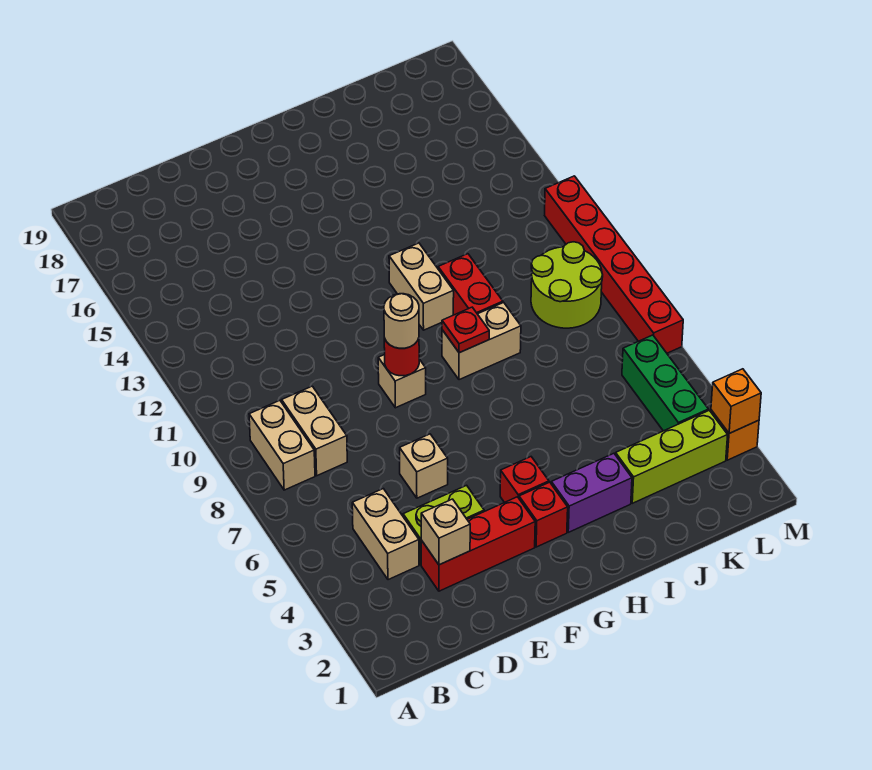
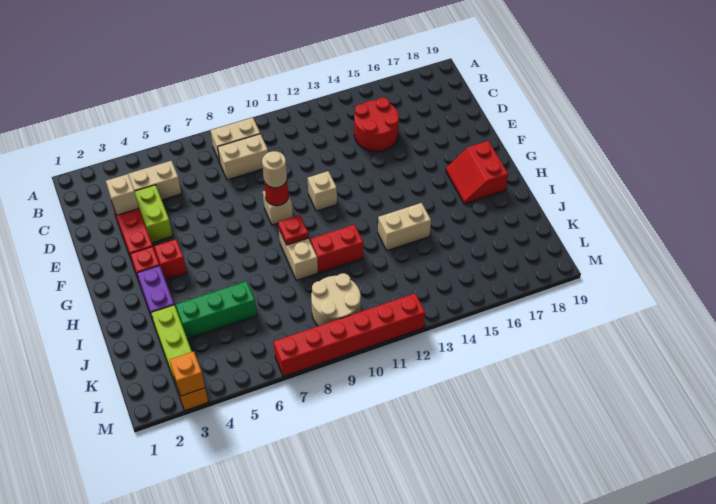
none -> red round brick C14:D15 level 1
tan brick E6 level 1 -> tan brick F11 level 1
none -> red slope G17:H18 level 1 top 18
tan brick H11:H12 level 1 -> tan brick I13:I14 level 1
lime round brick K9:L10 level 1 -> tan round brick K9:L10 level 1
green brick L4:L6 level 1 -> green brick J4:J6 level 1

